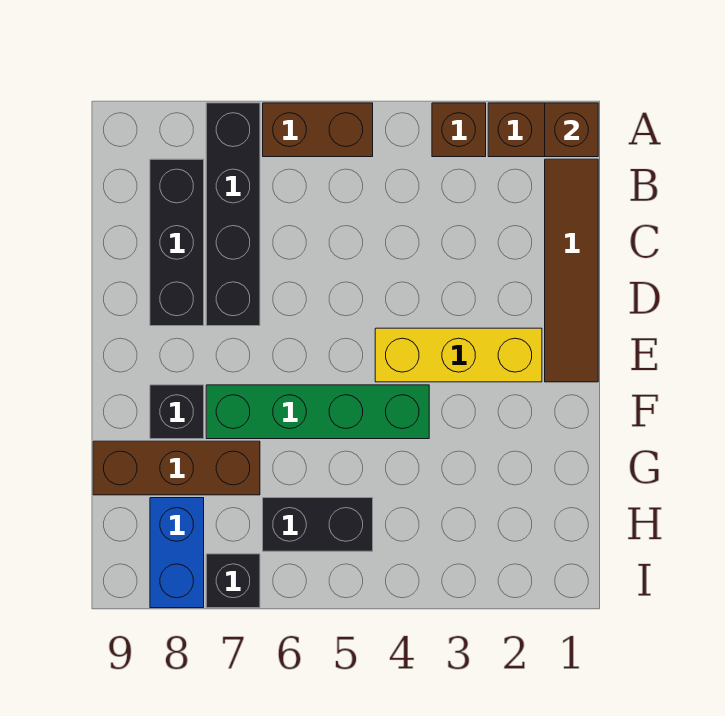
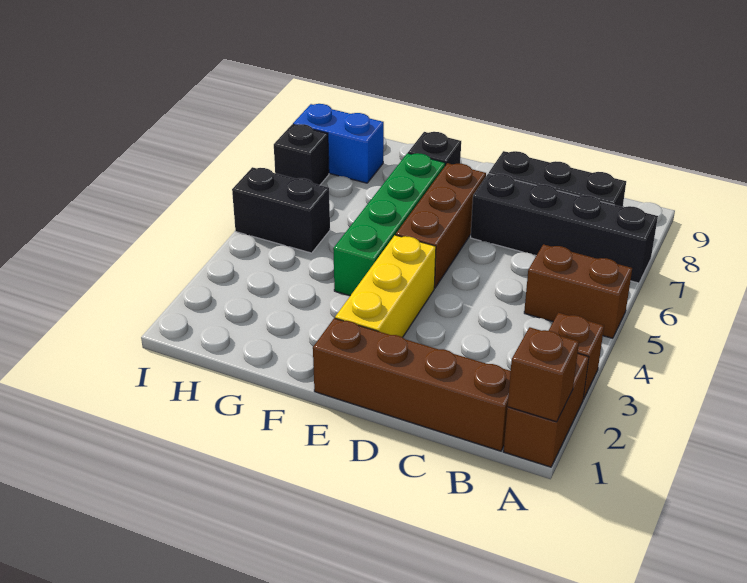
brown brick A5:A6 level 1 -> brown brick A5:B5 level 1
brown tile B1:E1 level 1 -> brown brick B1:E1 level 1
brown brick G7:G9 level 1 -> brown brick E5:E7 level 1
black brick H5:H6 level 1 -> black brick H5:I5 level 1

